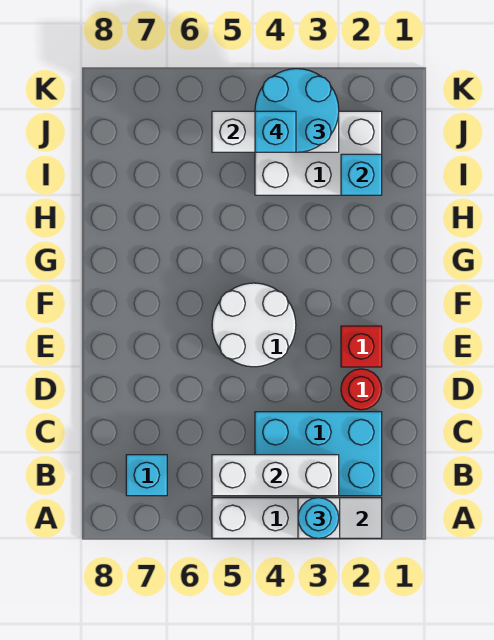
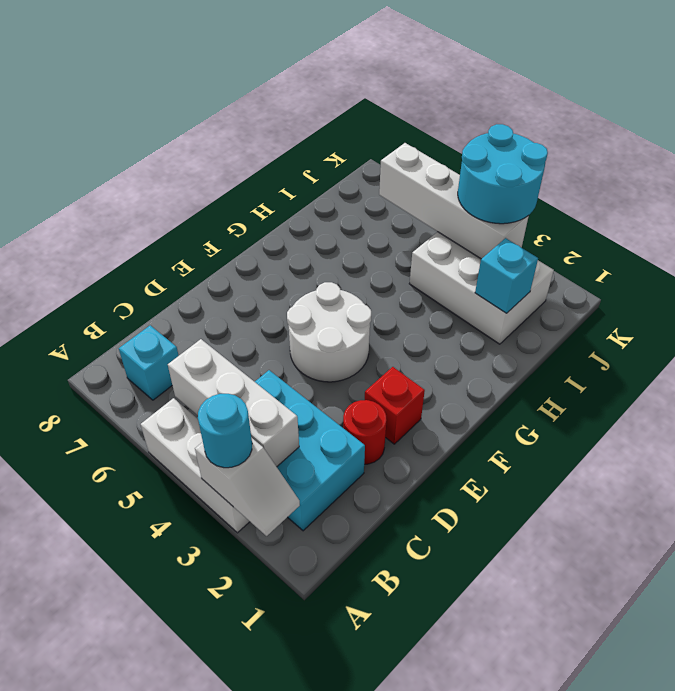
white brick J3:J5 level 2 -> white brick J3:J6 level 2
cyan brick J4 level 4 -> none

